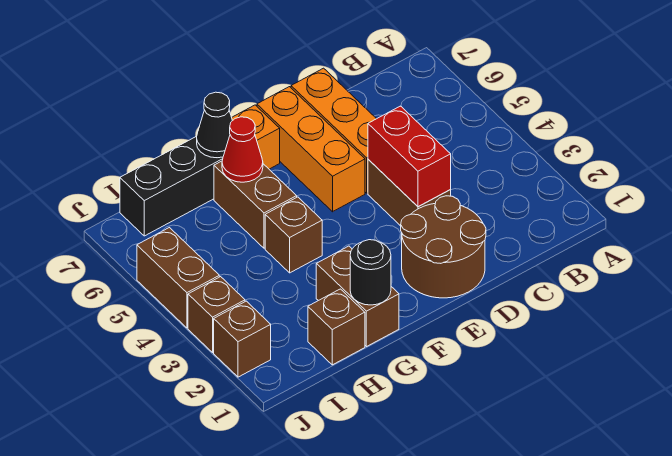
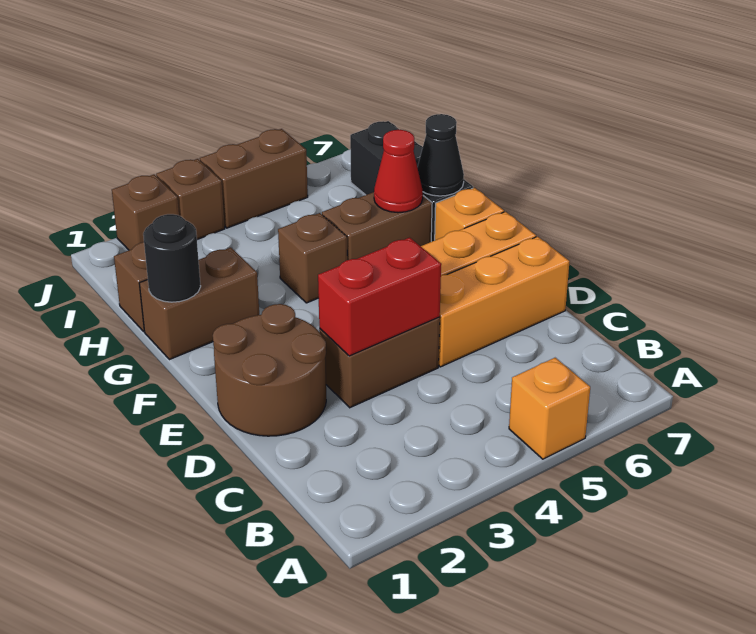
none -> orange brick A5 level 1

